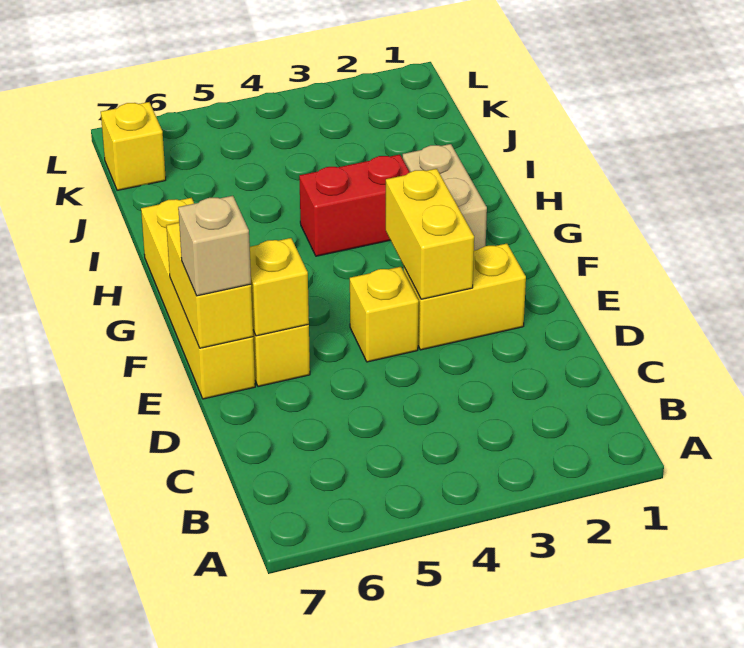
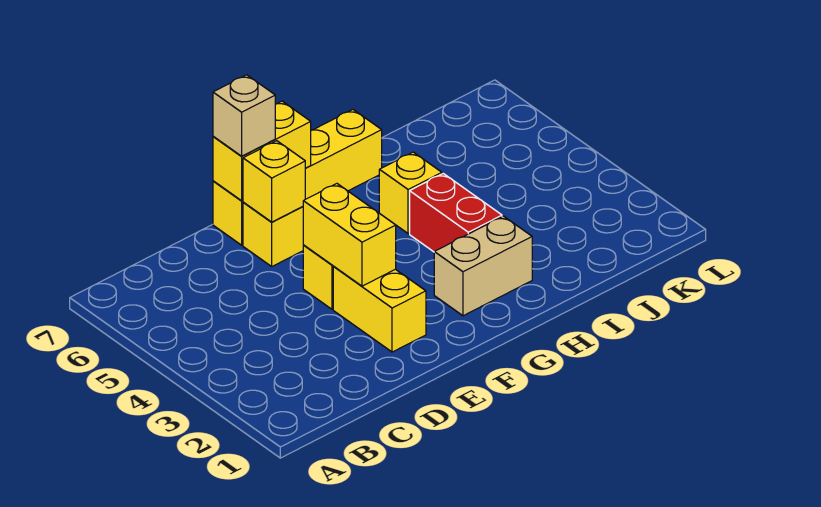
yellow brick E3:F3 level 2 -> yellow brick E3:E4 level 2
yellow brick K7 level 1 -> yellow brick H5 level 1

